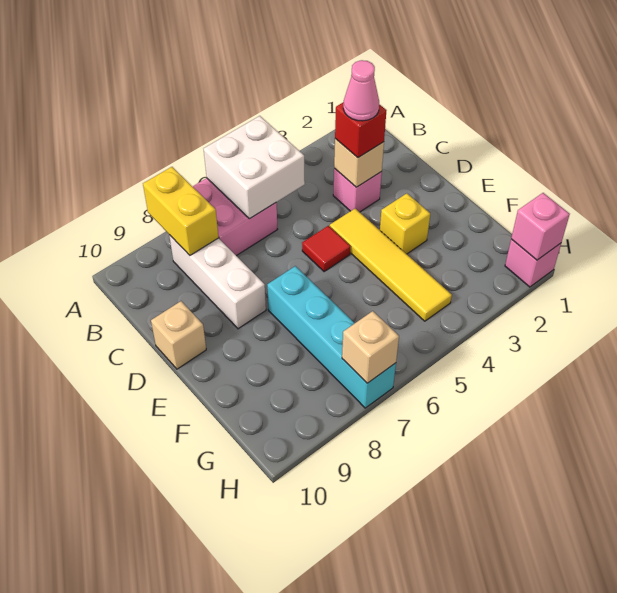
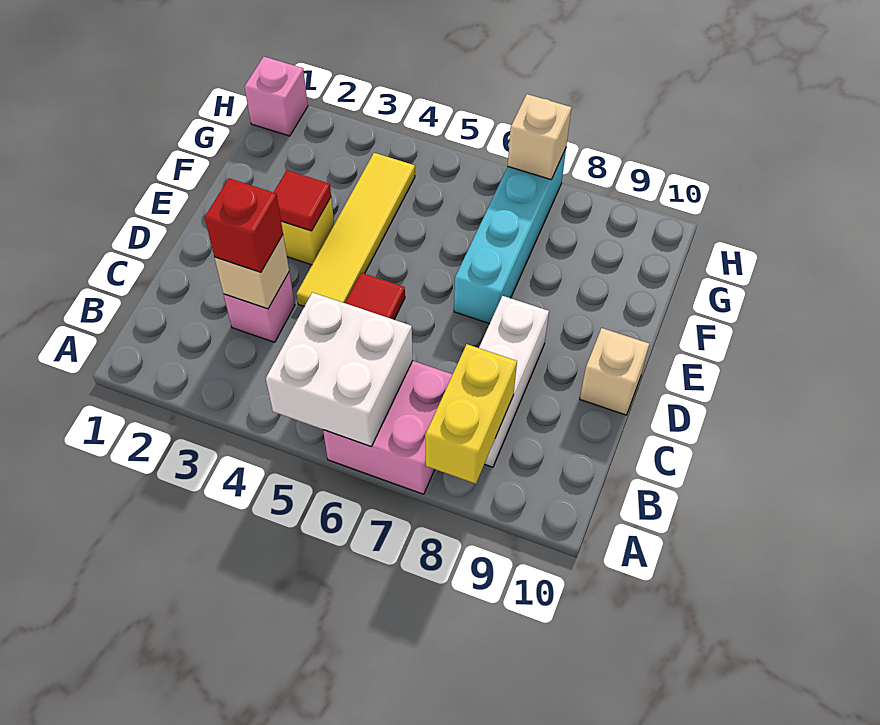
pink cone C3 level 4 -> none
none -> red tile E3 level 2
pink brick H1 level 2 -> none

